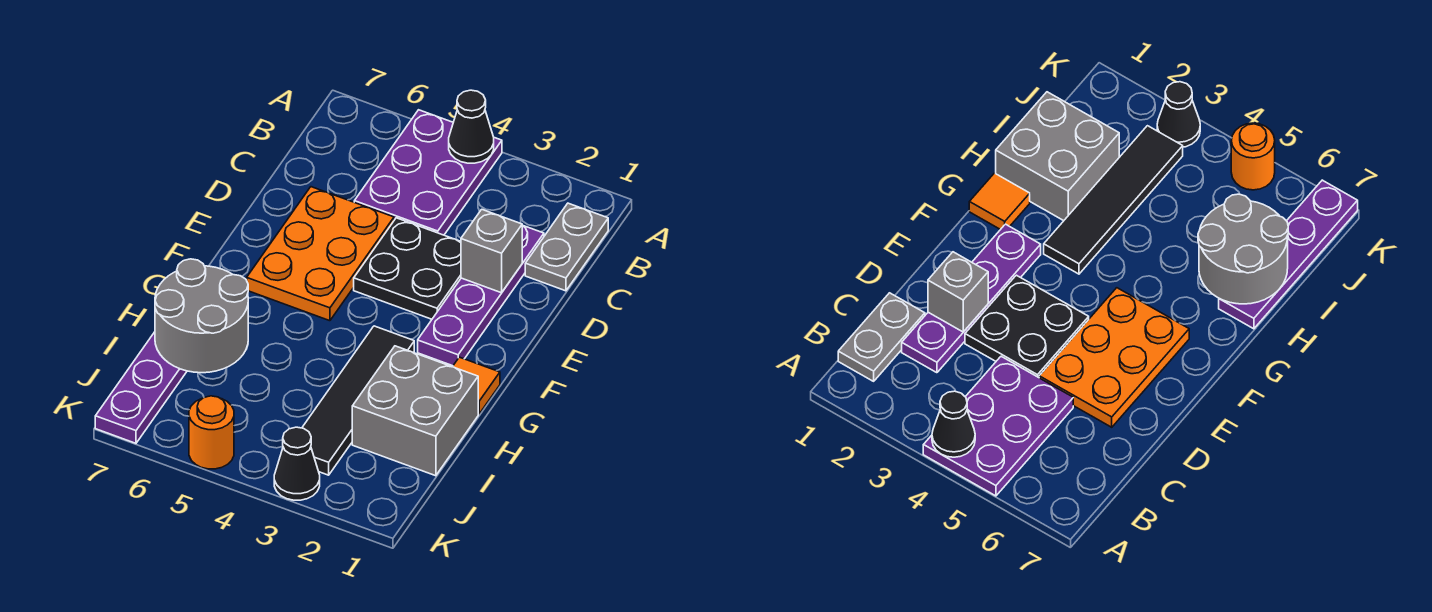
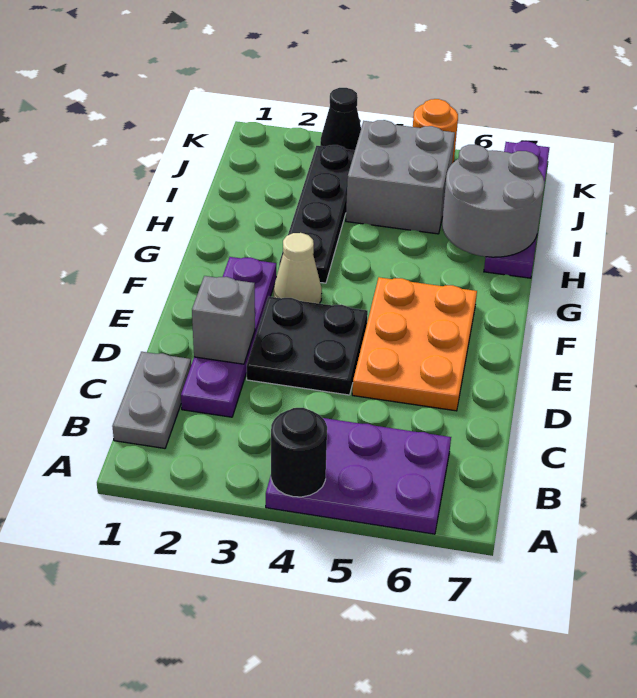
purple plate A4:C5 level 1 -> purple plate A4:B6 level 1
black cone A4 level 2 -> black round brick A4 level 2
none -> tan cone F3 level 1
orange tile G1 level 1 -> none
black tile G3:J3 level 1 -> black plate G3:J3 level 1
grey brick H1:I2 level 1 -> grey brick I4:J5 level 1

